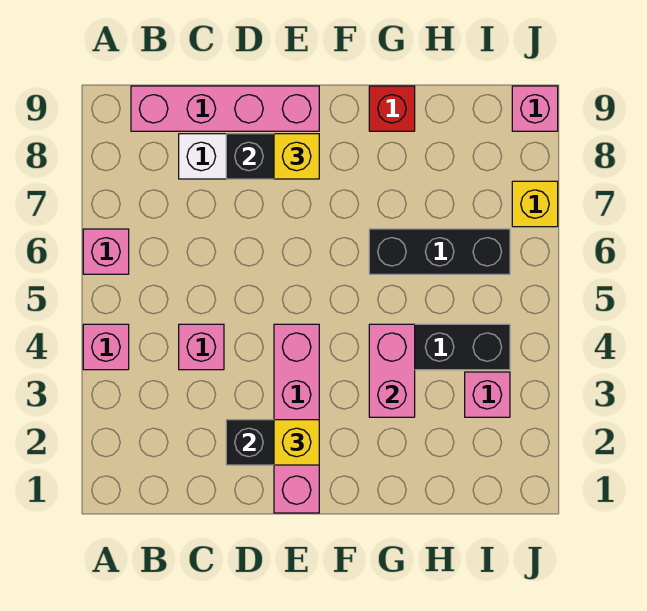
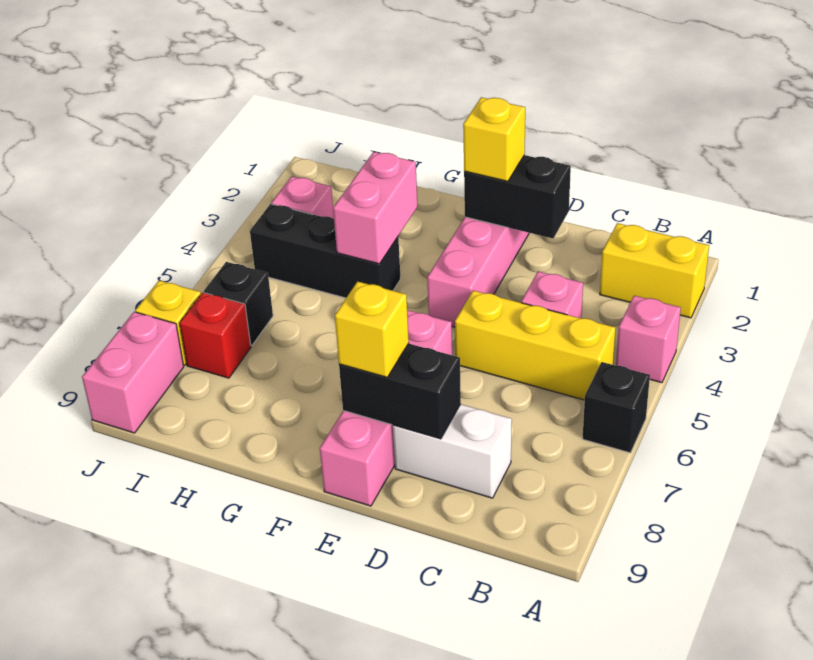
none -> yellow brick A2:B2 level 1
pink brick A6 level 1 -> black brick A6 level 1
none -> yellow brick B5:D5 level 1
pink brick B9:E9 level 1 -> pink brick E6:E9 level 1
black brick G6:I6 level 1 -> black brick I6 level 1
red brick G9 level 1 -> red brick I7 level 1
pink brick J9 level 1 -> pink brick J8:J9 level 1

